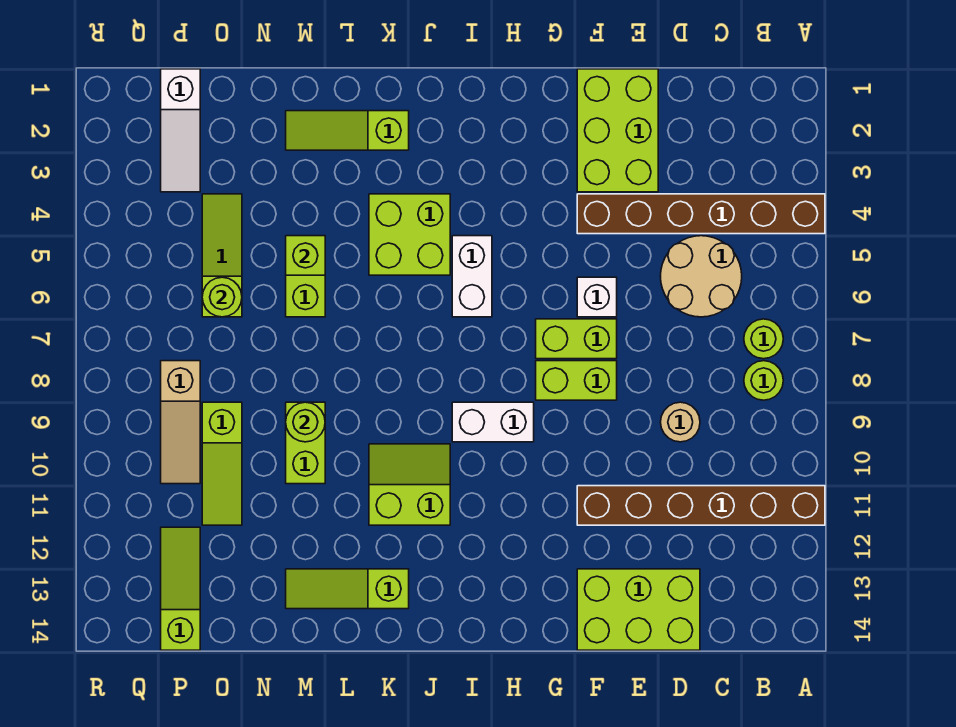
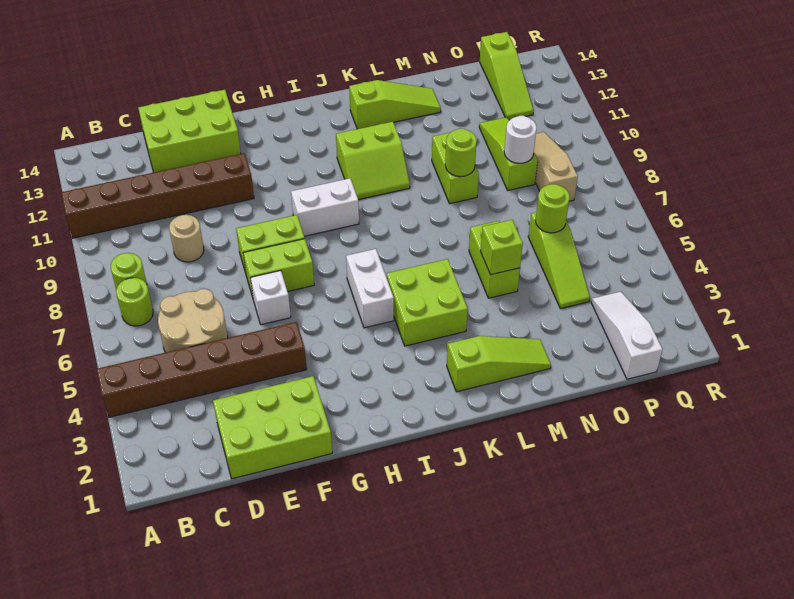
lime brick E1:F3 level 1 -> lime brick D1:F2 level 1
none -> white round brick O9 level 2

